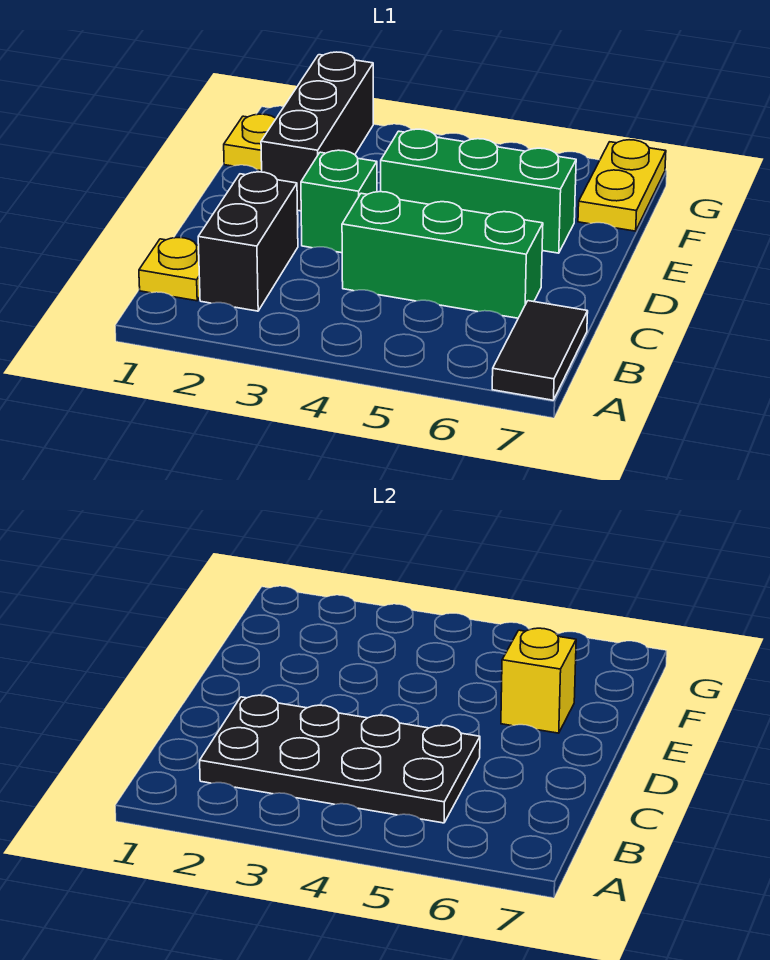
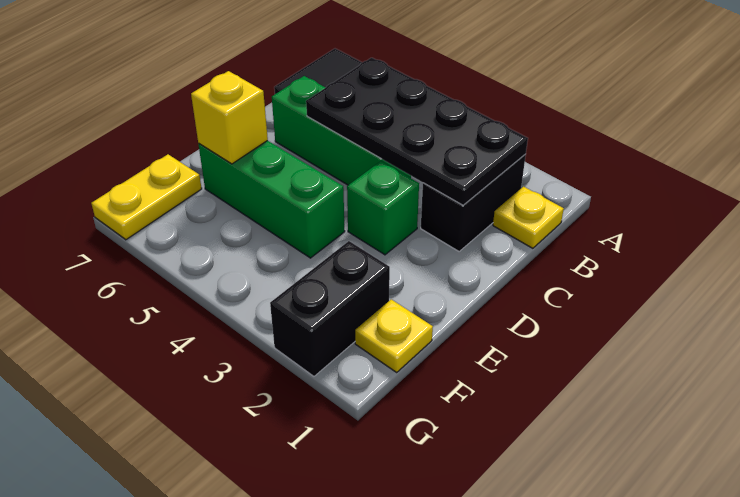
black brick E2:G2 level 1 -> black brick F2:G2 level 1

